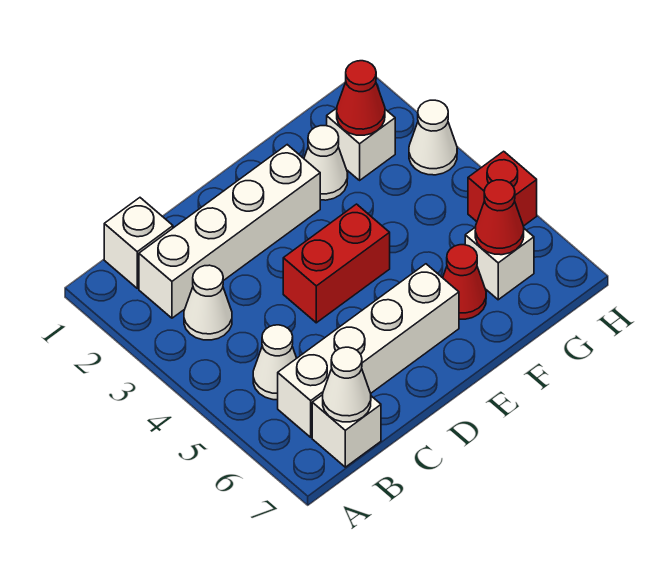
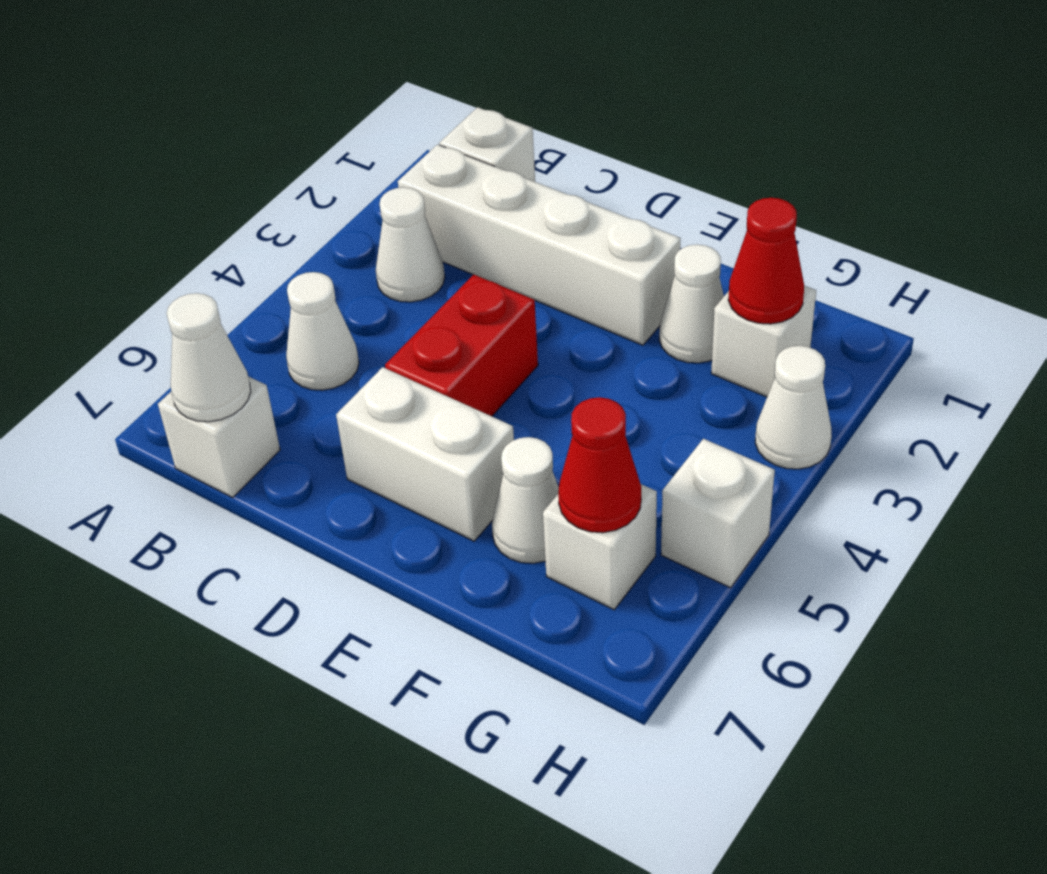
white brick B6:E6 level 1 -> white brick D6:E6 level 1
red brick D4:E4 level 1 -> red brick D4:D5 level 1
red cone F6 level 1 -> white cone F6 level 1
red brick H5 level 1 -> white brick H5 level 1

